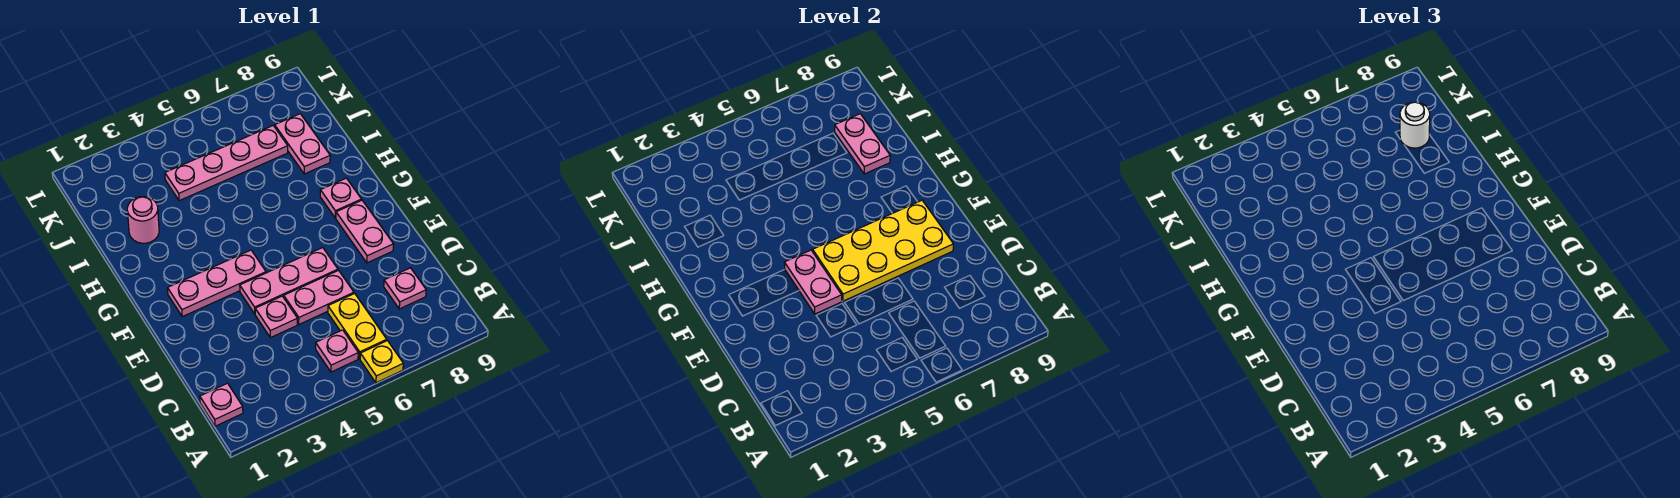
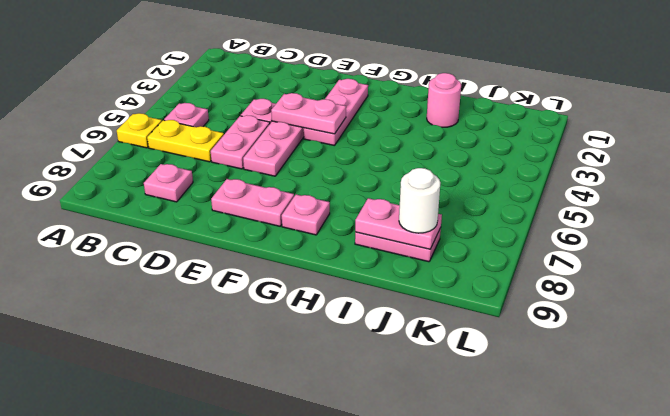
pink plate B1 level 1 -> none
yellow plate E5:F8 level 2 -> none
pink plate J4:J7 level 1 -> none

